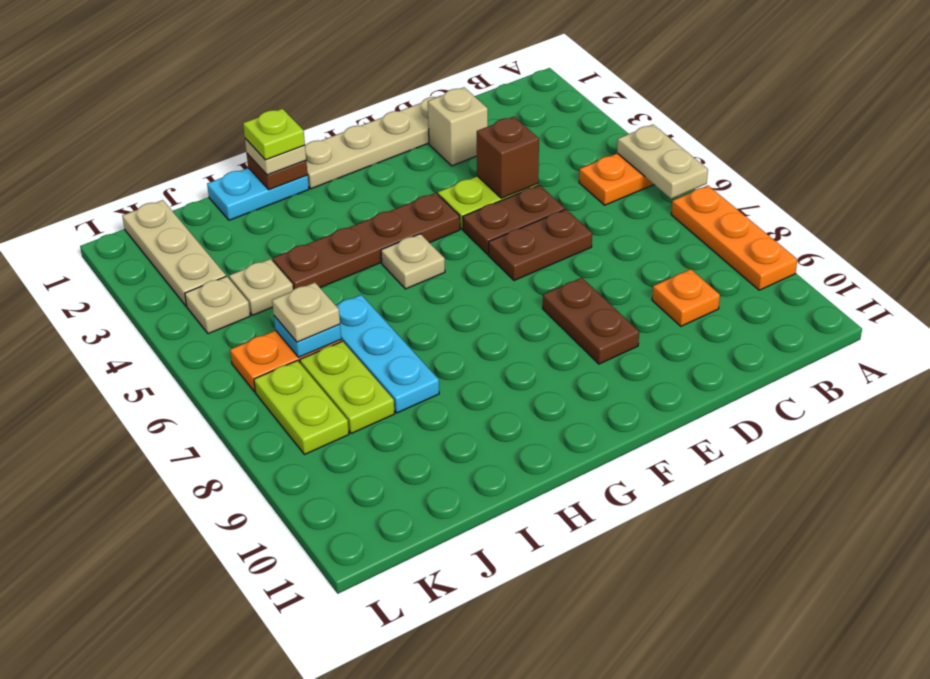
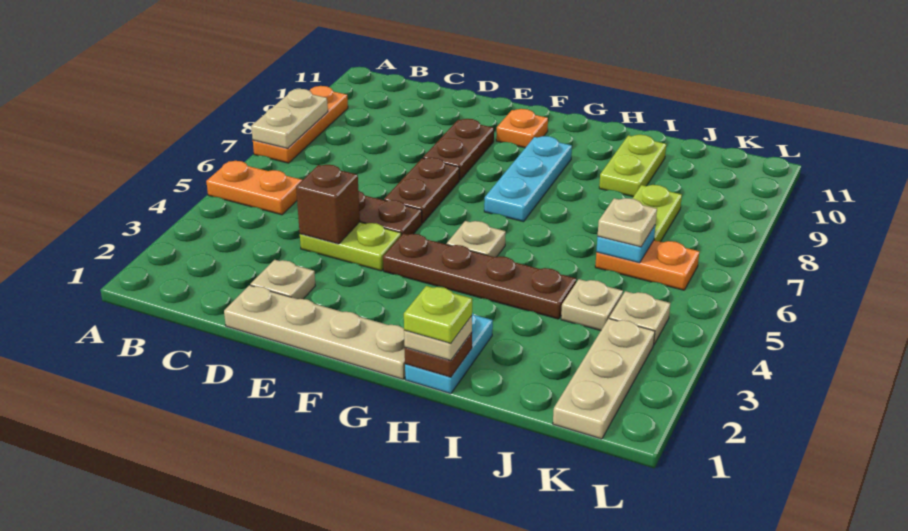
tan plate A5:A6 level 2 -> tan plate A7:A8 level 2
orange plate C9 level 1 -> orange plate F10 level 1
tan brick D2 level 1 -> tan plate D2 level 1
brown plate D6:E6 level 1 -> brown plate E6:E7 level 1
cyan plate H1:I1 level 1 -> cyan plate H1:H2 level 1
cyan plate I6:I8 level 1 -> cyan plate G7:G9 level 1
lime plate K7:K8 level 1 -> lime plate I9:I10 level 1

